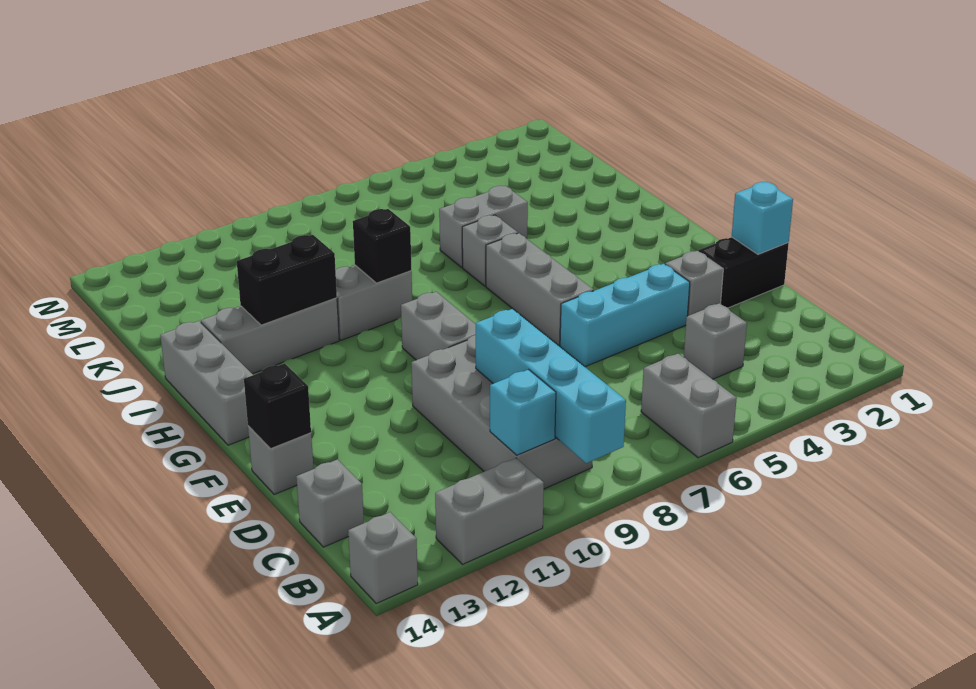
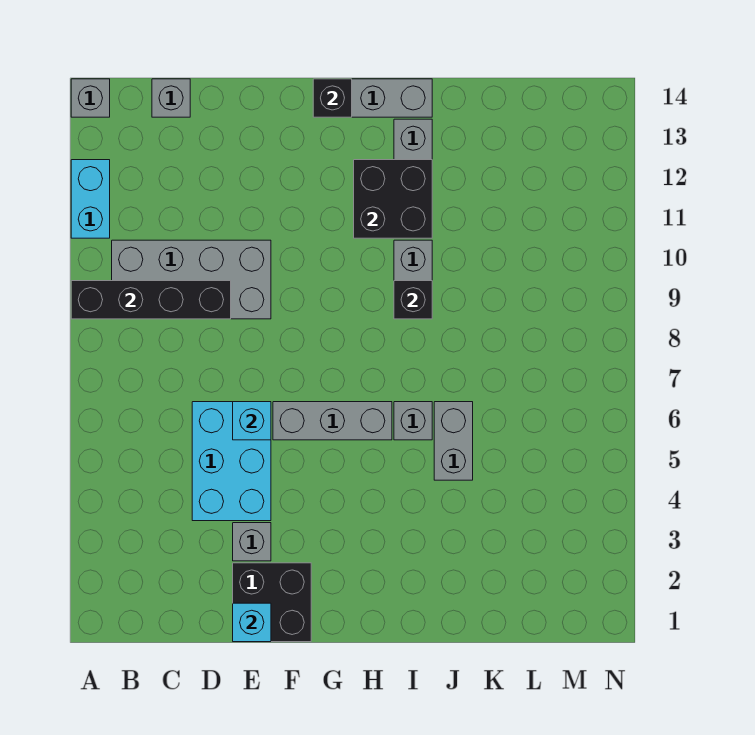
grey brick A6:B6 level 1 -> none
cyan brick A9:D9 level 2 -> black brick A9:D9 level 2
grey brick A11:A12 level 1 -> cyan brick A11:A12 level 1
cyan brick B10 level 2 -> cyan brick E6 level 2
grey brick C4 level 1 -> none
black brick E1:E2 level 1 -> black brick E1:F2 level 1
cyan brick E4:E6 level 1 -> cyan brick D4:E6 level 1
grey brick E14 level 1 -> none
black brick E14 level 2 -> black brick G14 level 2
grey brick F9:G9 level 1 -> none
black brick I11:I12 level 2 -> black brick H11:I12 level 2

